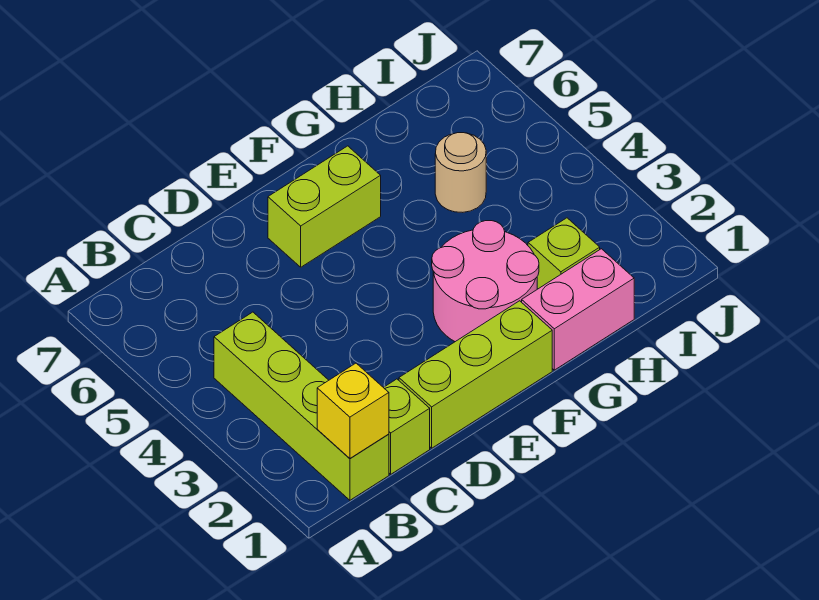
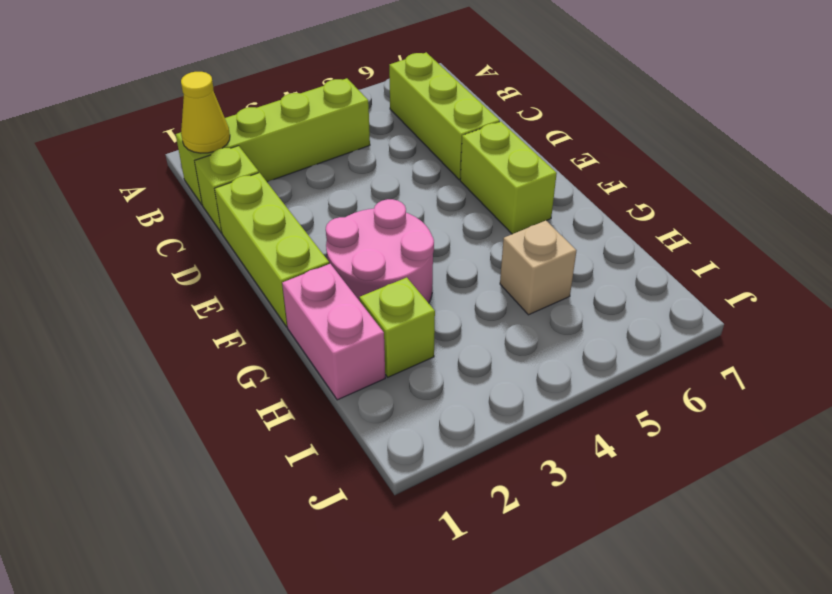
yellow brick B1 level 2 -> yellow cone B1 level 2
none -> lime brick B6:D6 level 1
tan round brick H5 level 1 -> tan brick H5 level 1

